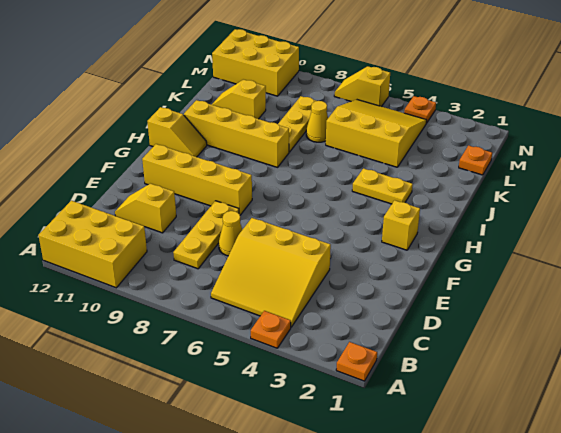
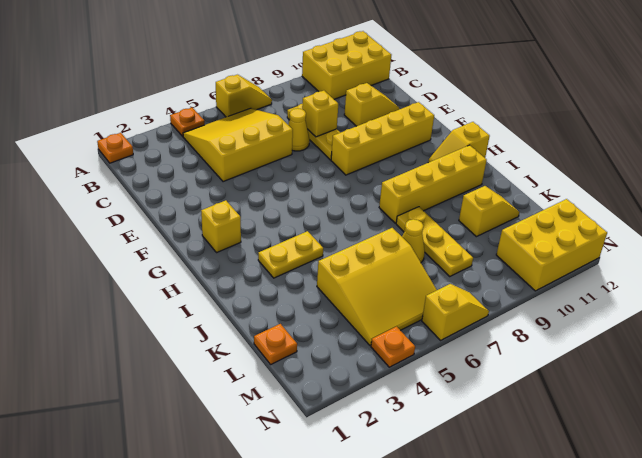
none -> yellow slope A6:A7 level 1 top 6
none -> yellow brick D8 level 2

